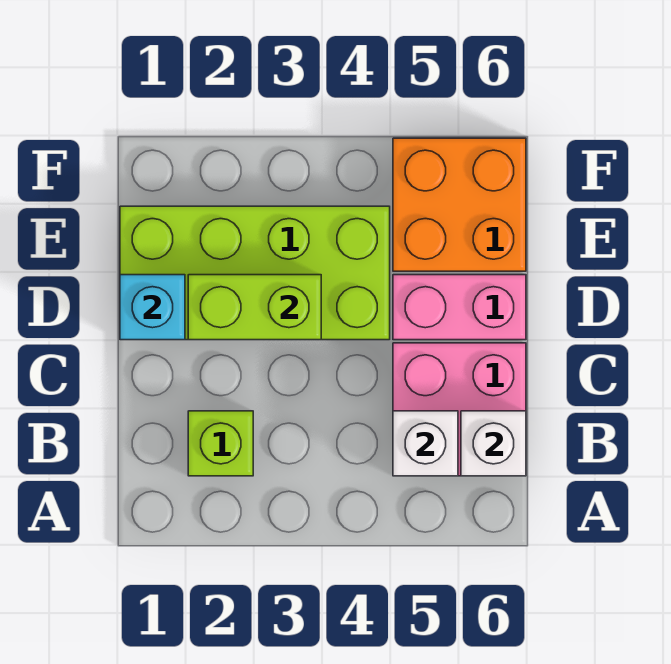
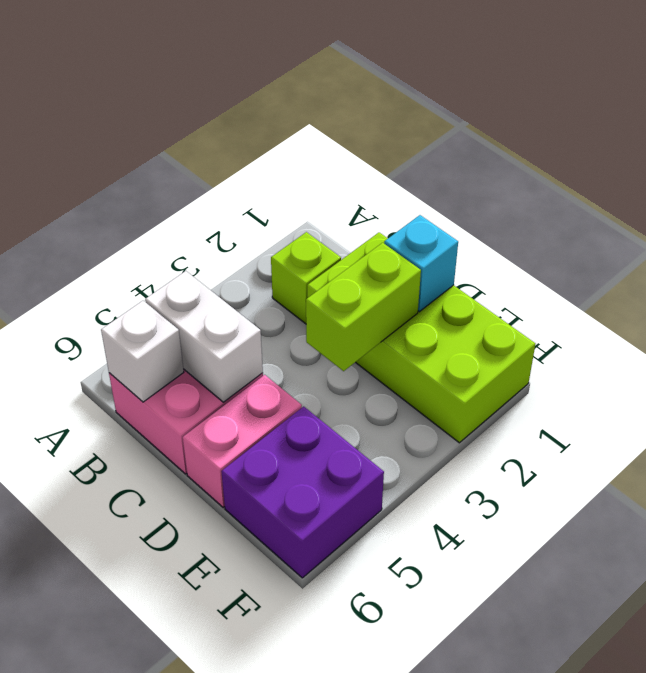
white brick B5 level 2 -> white brick B5:C5 level 2
lime brick D1:E4 level 1 -> lime brick C1:F2 level 1
orange brick E5:F6 level 1 -> purple brick E5:F6 level 1

